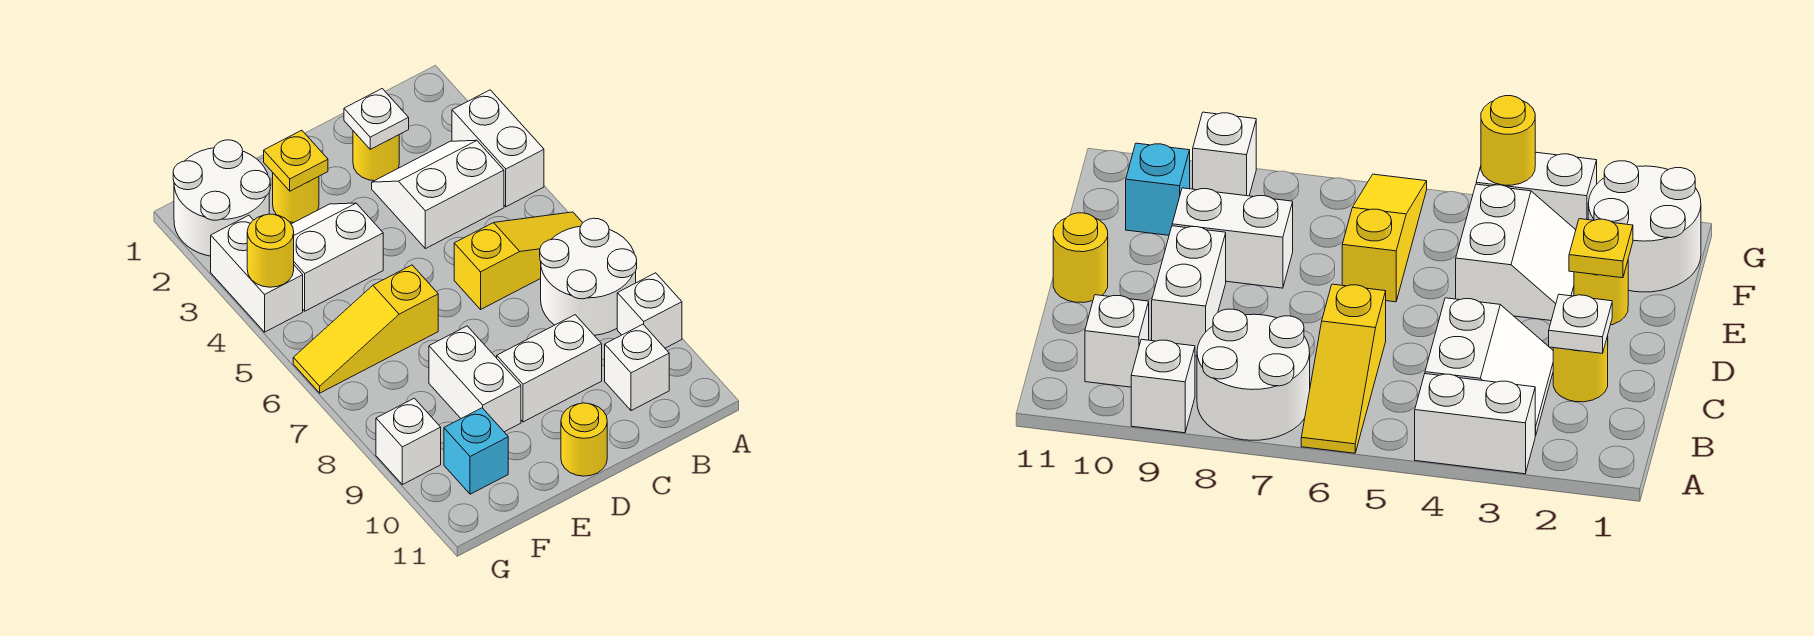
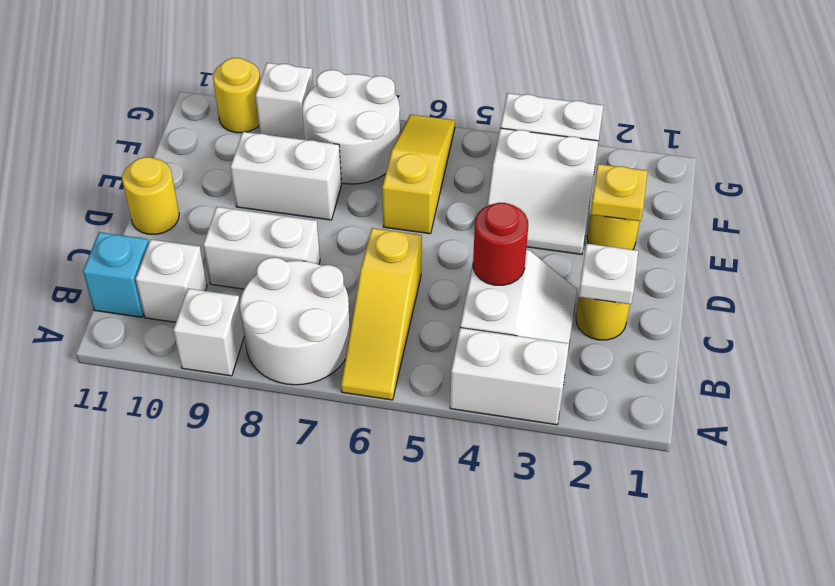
none -> red round brick C4 level 2
white brick C9:D9 level 1 -> white brick C8:C9 level 1
white slope E3:F4 level 1 top 4 -> white slope E3:F4 level 1 top F
white round brick F1:G2 level 1 -> white round brick F7:G8 level 1
cyan brick F10 level 1 -> cyan brick B11 level 1
yellow round brick G4 level 2 -> yellow round brick G10 level 1

